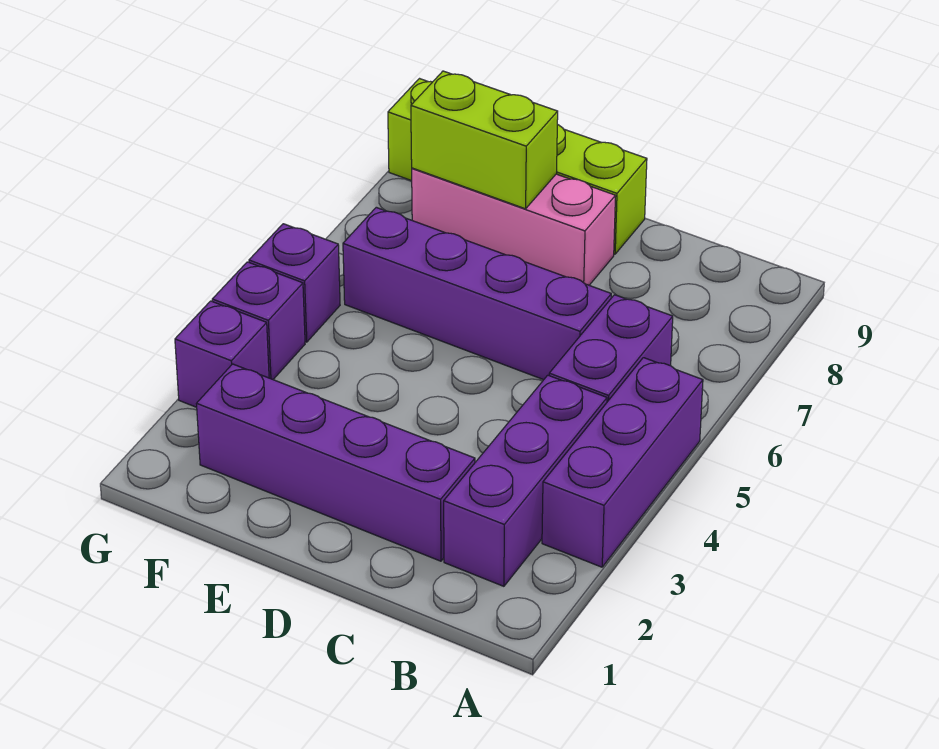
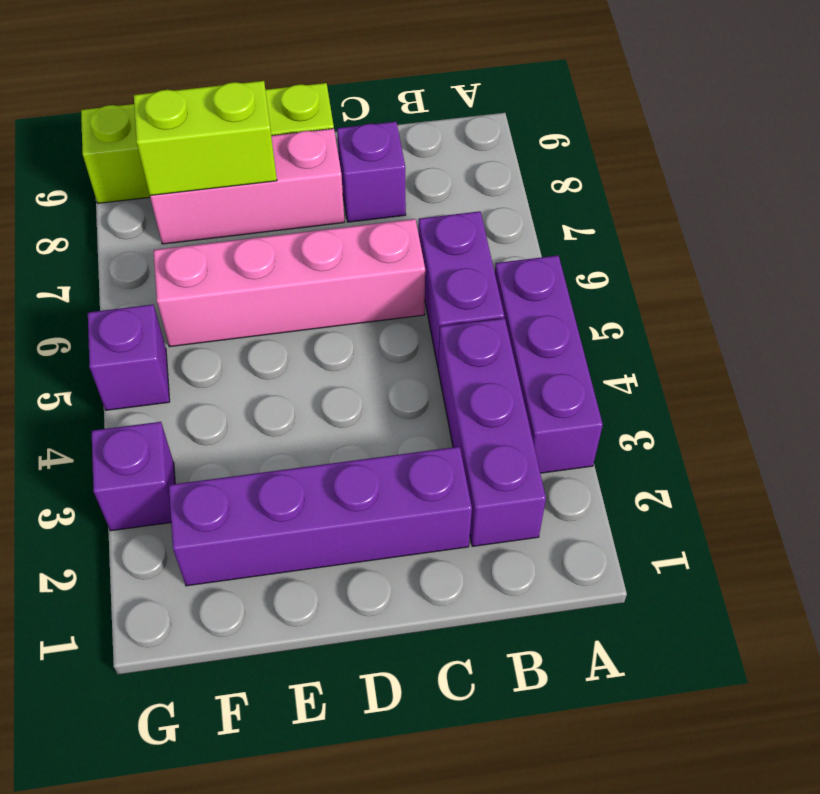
purple brick C6:F6 level 1 -> pink brick C6:F6 level 1
purple brick G4 level 1 -> purple brick C8 level 1

